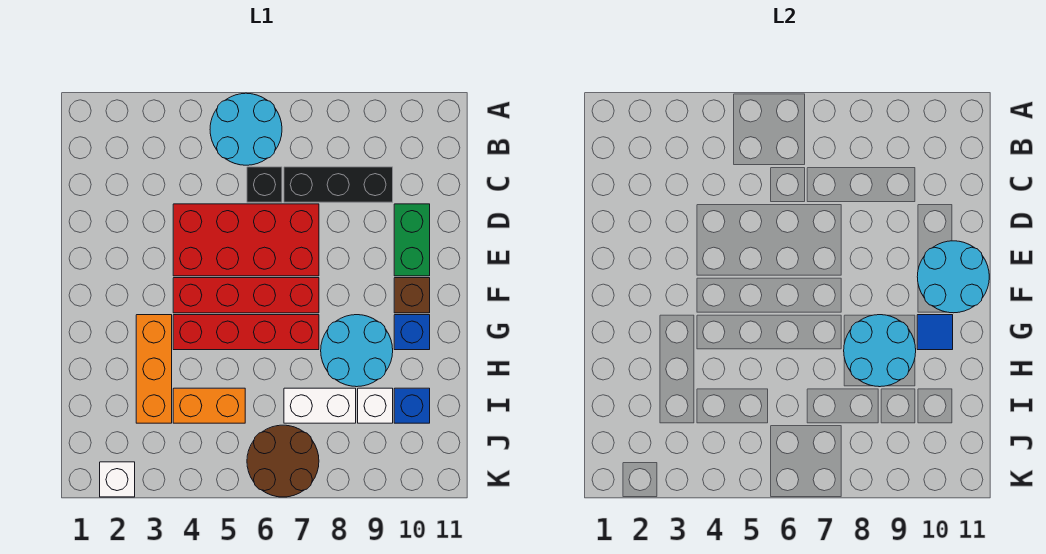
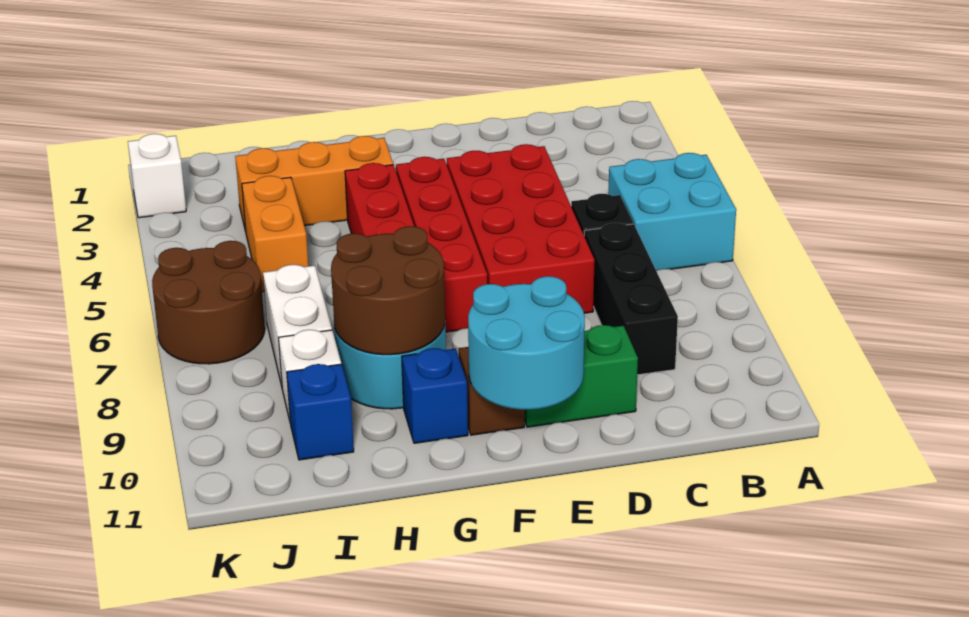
cyan round brick A5:B6 level 1 -> cyan brick A5:B6 level 1
cyan round brick G8:H9 level 2 -> brown round brick G8:H9 level 2
blue tile G10 level 2 -> none

